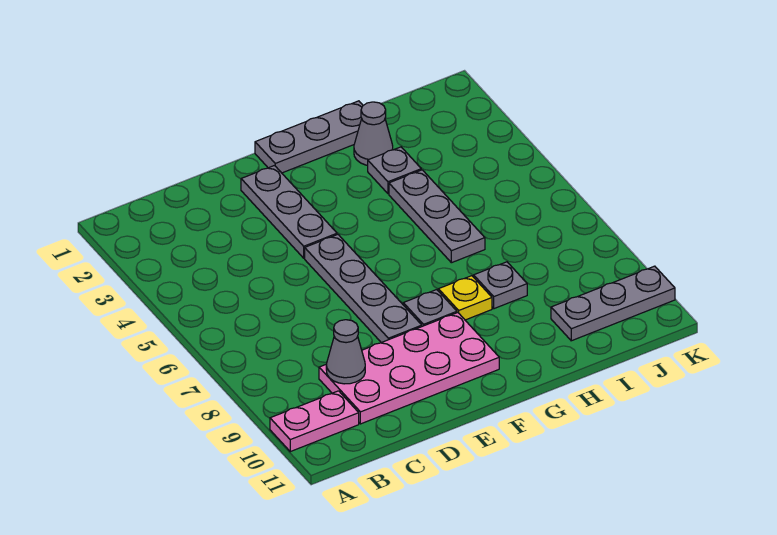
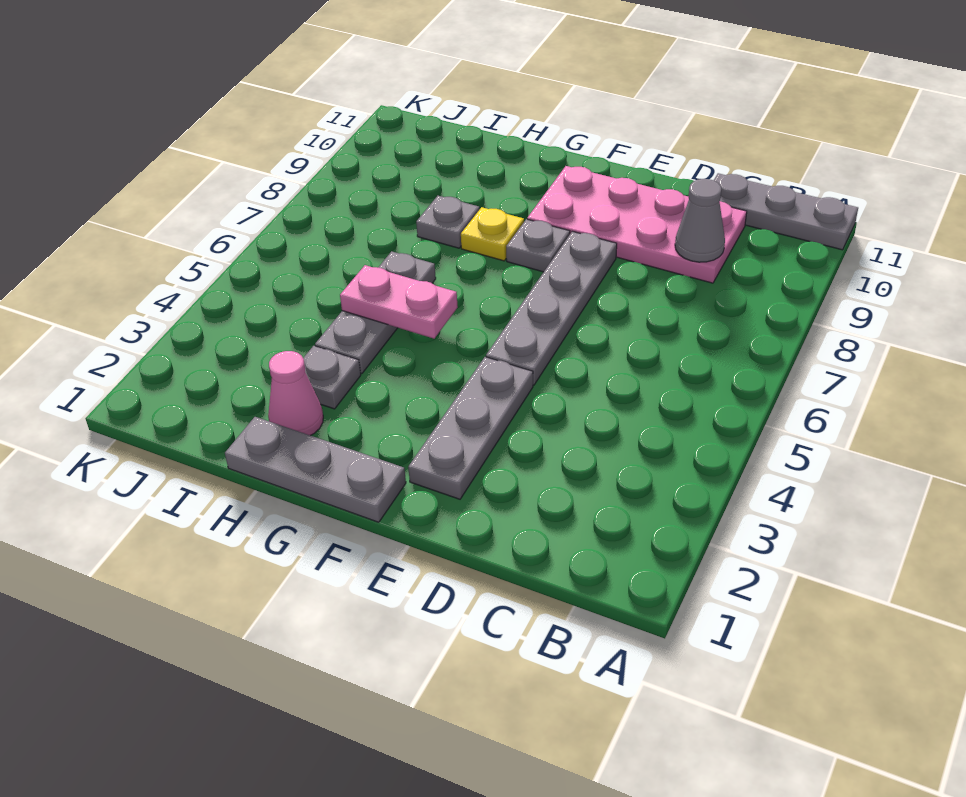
pink plate A10:B10 level 1 -> pink plate G5:H5 level 2
grey cone H2 level 1 -> pink cone H2 level 1
grey plate I10:K10 level 1 -> grey plate A11:C11 level 1

